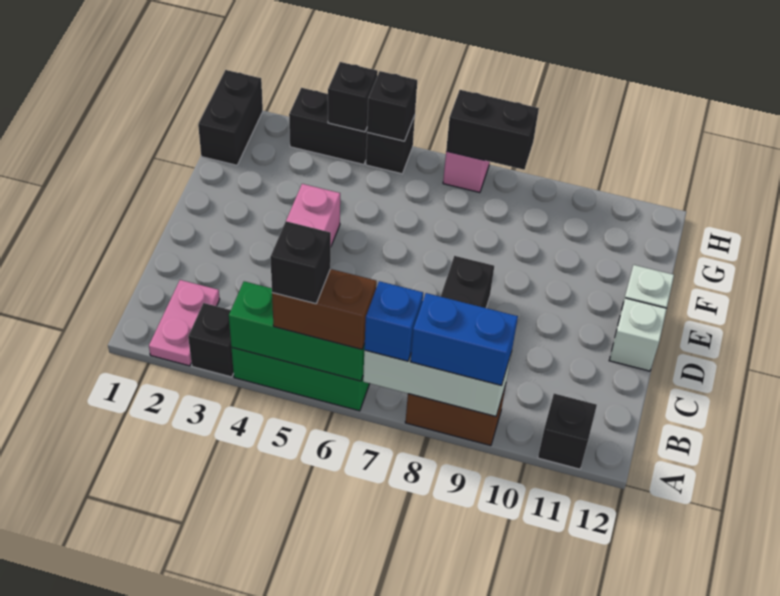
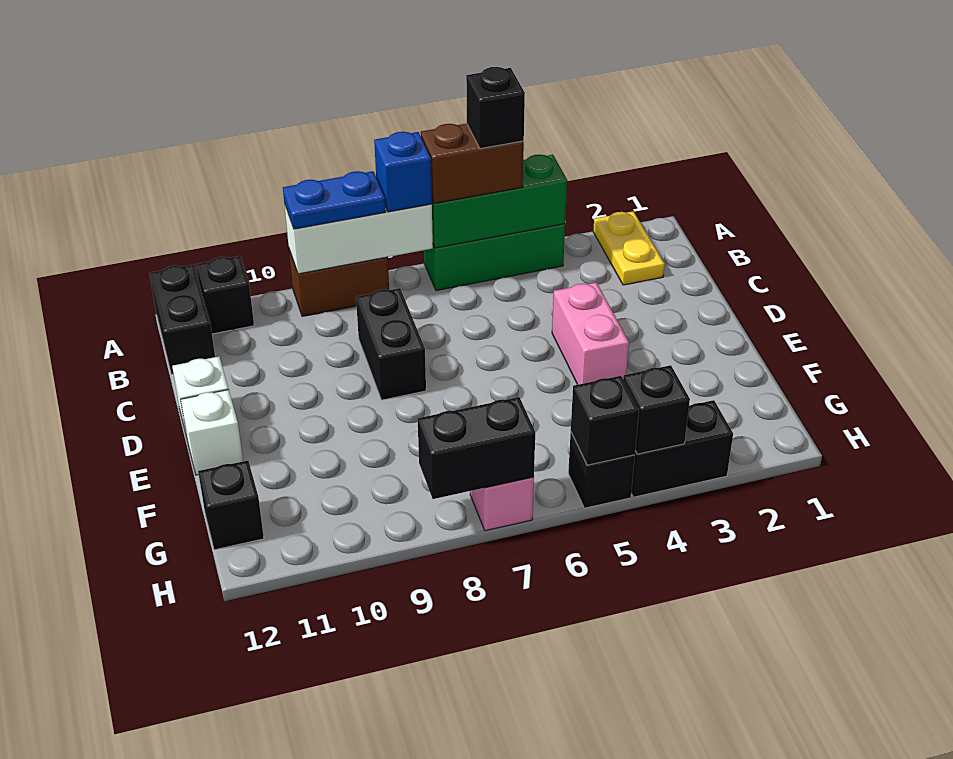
pink plate A2:B2 level 1 -> yellow plate A2:B2 level 1
black brick A3 level 1 -> black brick G12 level 1
blue brick A8:A9 level 3 -> blue plate A8:A9 level 3
black brick G1:H1 level 1 -> black brick A12:B12 level 1

